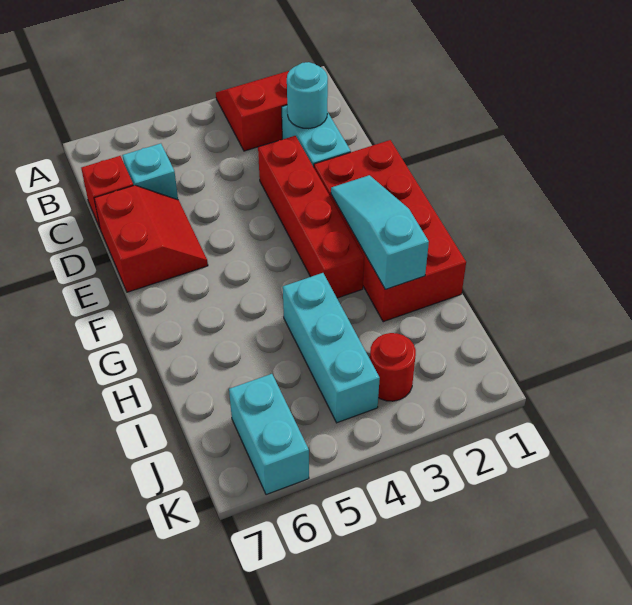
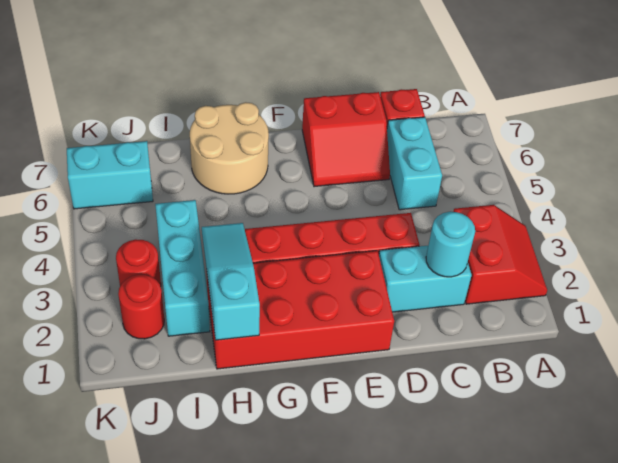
cyan brick C6 level 1 -> cyan brick C5:C6 level 1
cyan slope F2:H2 level 2 top H -> cyan slope H1:H3 level 2 top 1
none -> tan round brick G6:H7 level 1
cyan brick H4:J4 level 1 -> cyan brick I2:I4 level 1
none -> red round brick J2 level 1

